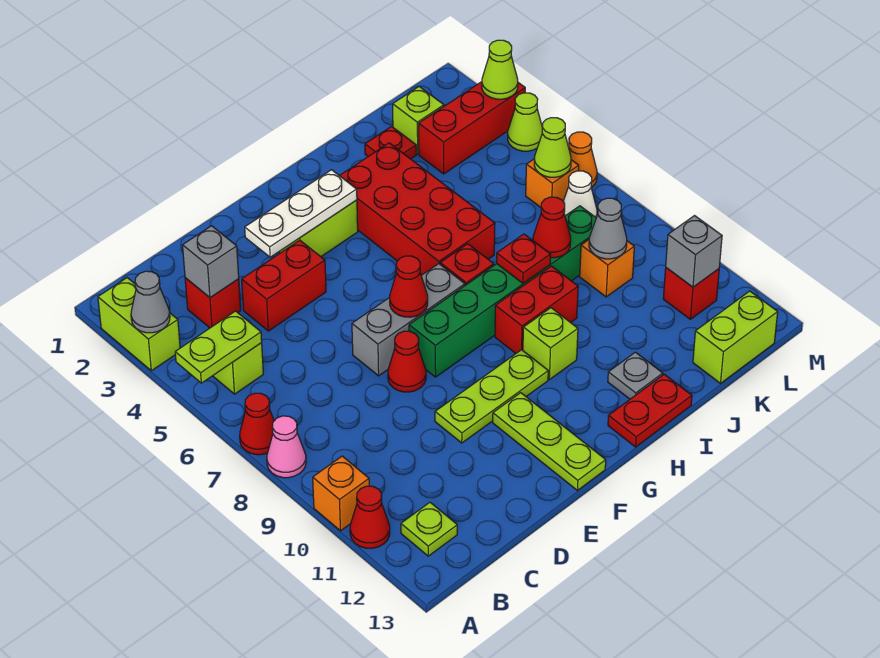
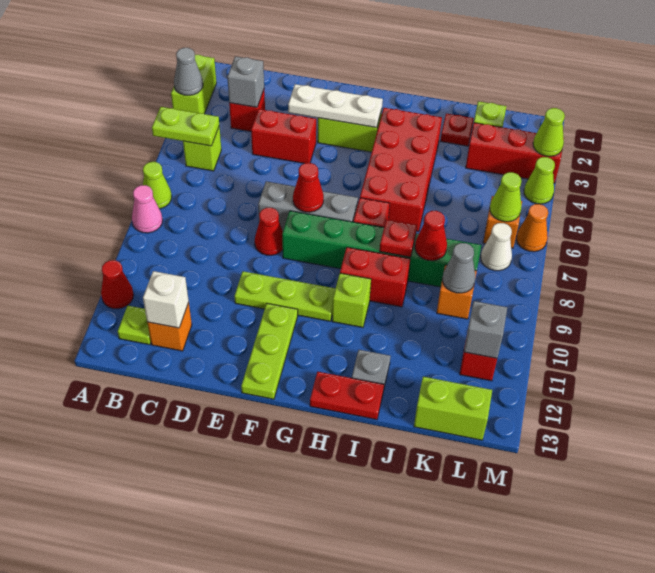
red cone A7 level 1 -> lime cone A7 level 1
orange brick A10 level 1 -> orange brick C12 level 1
none -> white brick C12 level 2

